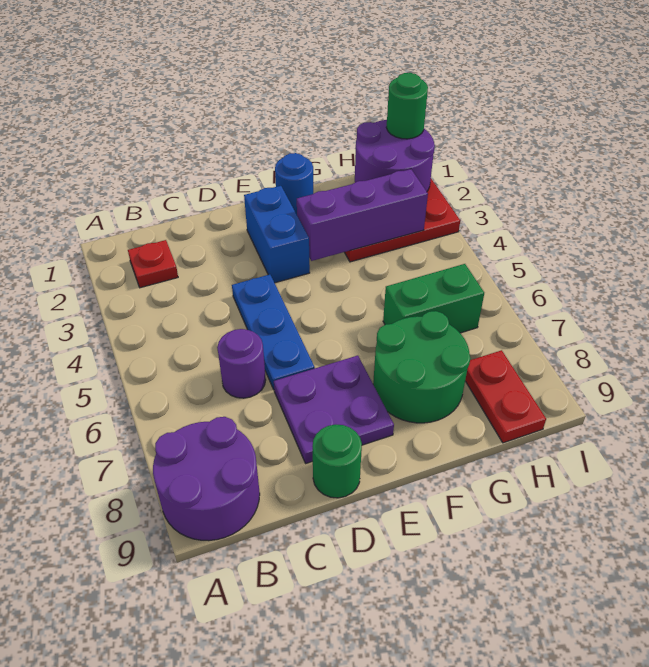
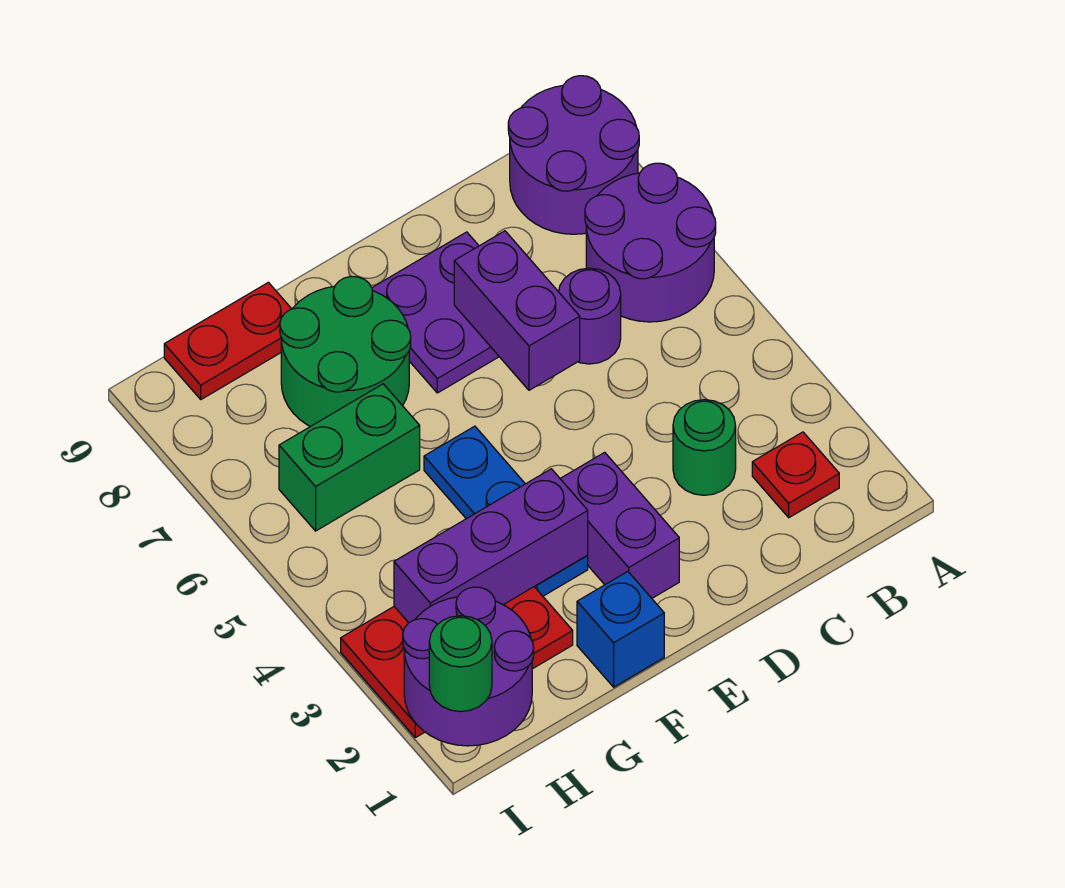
none -> purple round brick A6:B7 level 1
blue plate D4:D6 level 1 -> blue plate F3:F5 level 1
none -> purple brick D6:D7 level 2
green round brick D9 level 1 -> green round brick C3 level 1
blue brick E2:E3 level 1 -> purple brick E2:E3 level 1
blue round brick F1 level 1 -> blue brick F1 level 1
red plate H8:H9 level 1 -> red plate G9:H9 level 1

